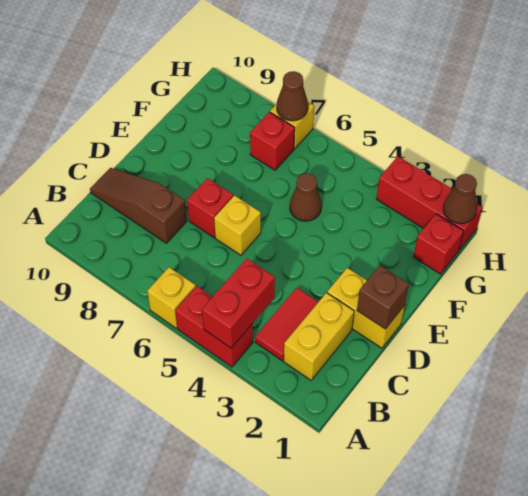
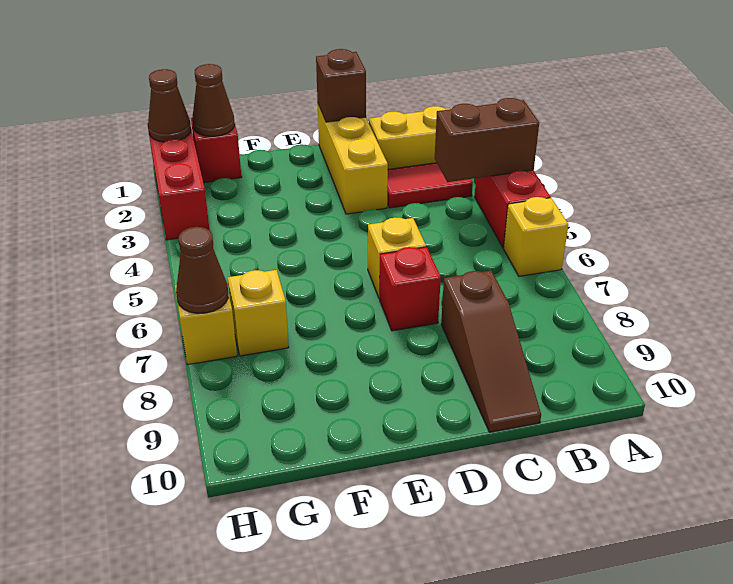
red brick A4:B4 level 2 -> brown brick A4:B4 level 2
yellow brick D1:D2 level 1 -> yellow brick D1:D3 level 1
brown cone F5 level 1 -> brown cone G1 level 2
red brick G7 level 1 -> yellow brick G7 level 1

